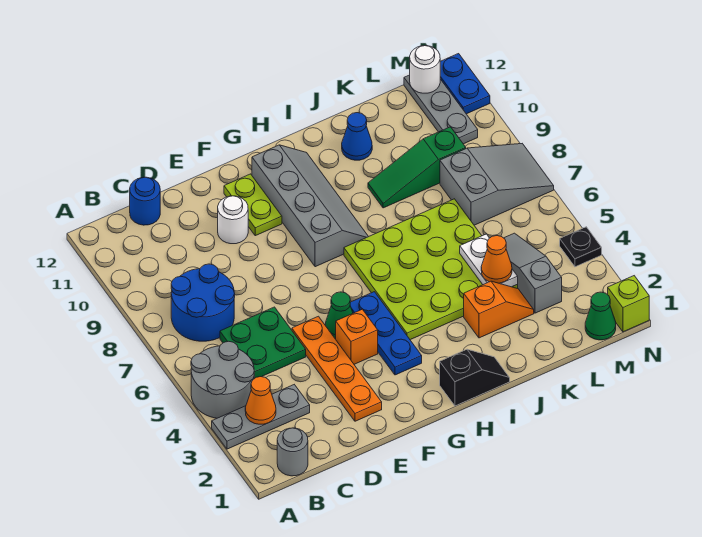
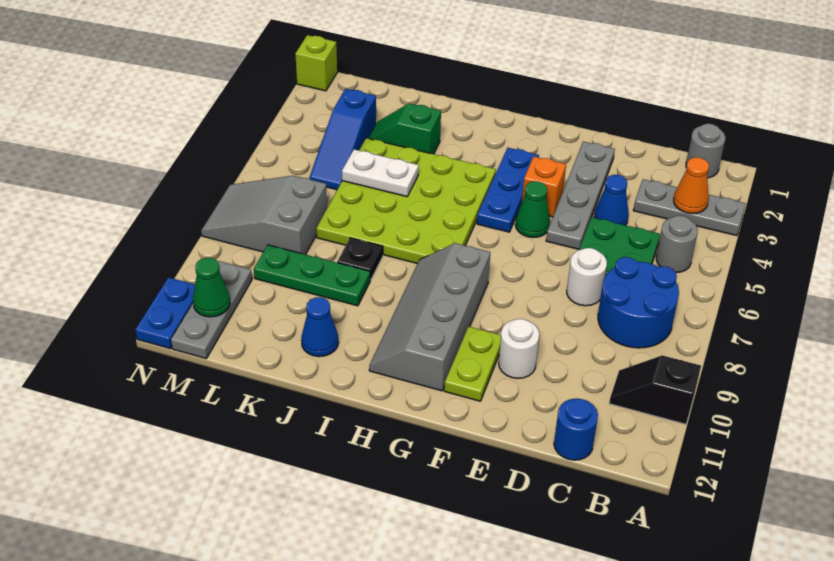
grey round brick A4:B5 level 1 -> grey round brick B5 level 1
none -> blue cone D4 level 1
orange plate E2:E5 level 1 -> grey plate E2:E5 level 1
black slope H1:I1 level 1 top H -> black slope A10:B10 level 1 top A
orange slope J3:K3 level 1 top J -> green slope J3:K3 level 1 top J
green slope J9:L9 level 1 top L -> green plate J9:L9 level 1
white plate K4:K5 level 2 -> white plate J5:K5 level 2
orange cone K4 level 3 -> none
grey slope L3:L5 level 1 top 3 -> blue slope L3:L5 level 1 top 3
green cone M1 level 1 -> green cone M11 level 2
white round brick M12 level 2 -> white round brick D7 level 1
black plate N4 level 1 -> black plate J8 level 1

